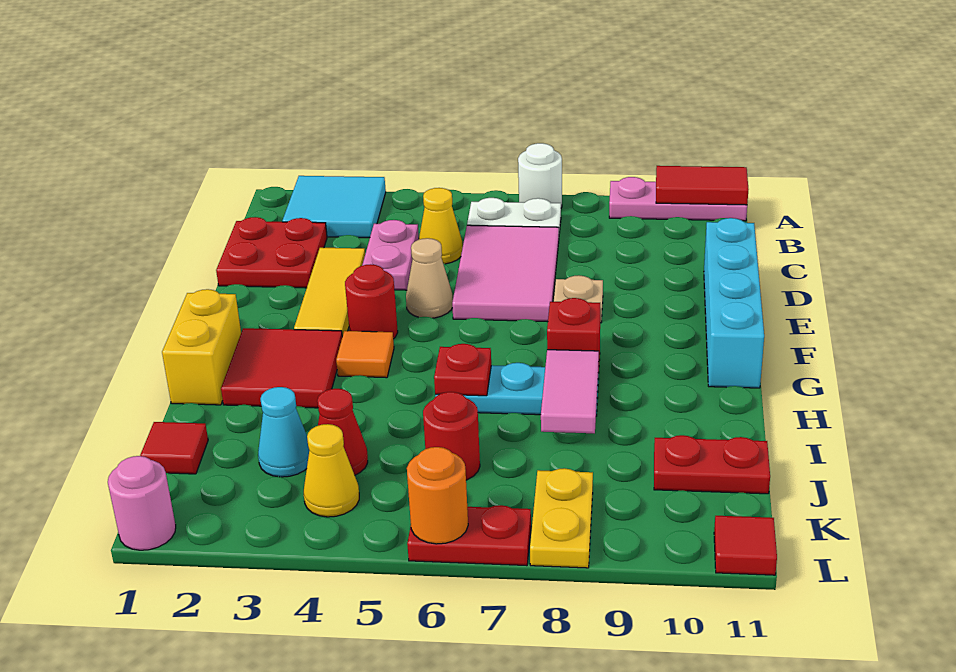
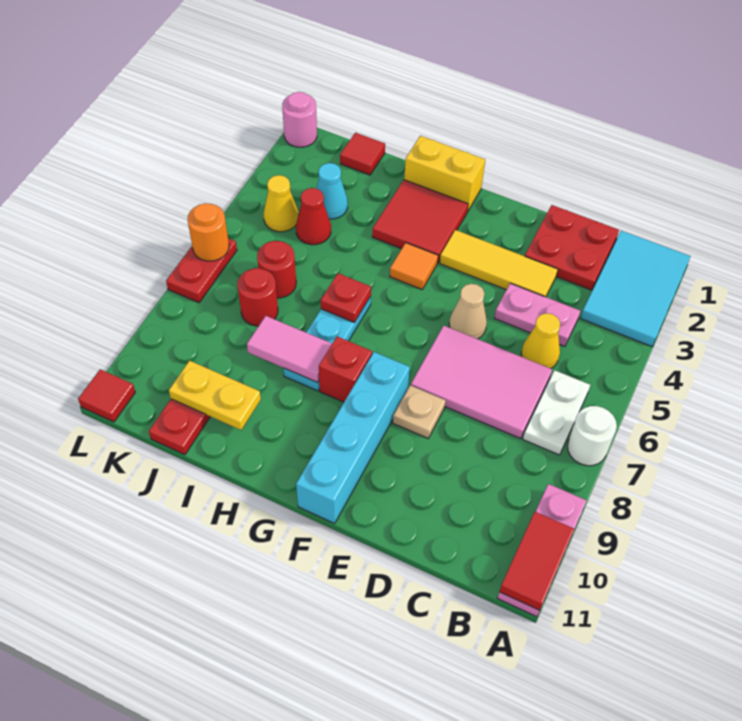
cyan tile A2:B3 level 1 -> cyan tile A1:B3 level 1
cyan brick D11:G11 level 1 -> cyan brick F8:F11 level 1
red round brick F4 level 1 -> red round brick J7 level 1
yellow plate K8:L8 level 1 -> yellow plate I10:J10 level 2

